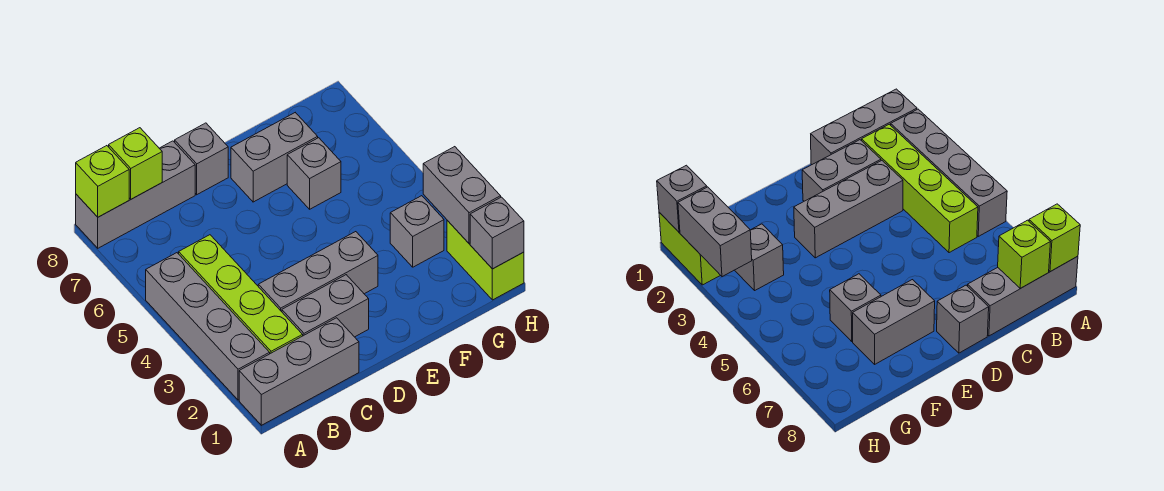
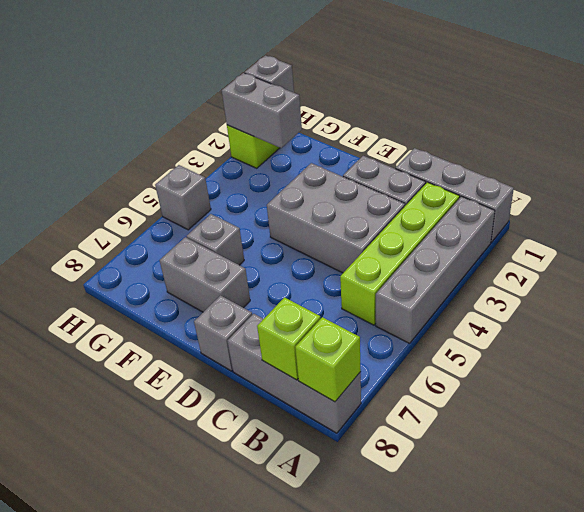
grey brick C3:E3 level 1 -> grey brick C3:E4 level 1
grey brick G3 level 1 -> grey brick H5 level 1
grey brick H2:H3 level 2 -> grey brick G2:H2 level 2

